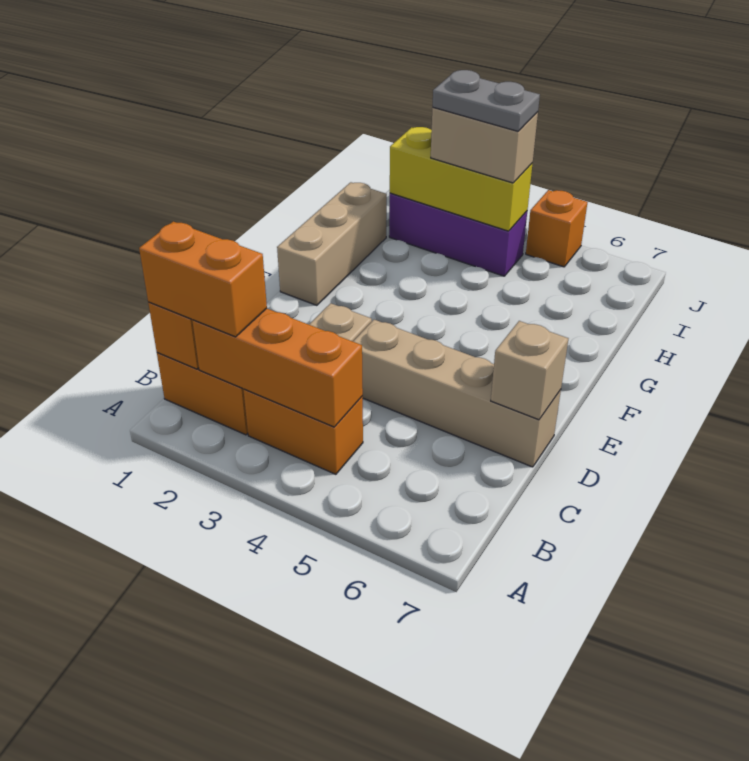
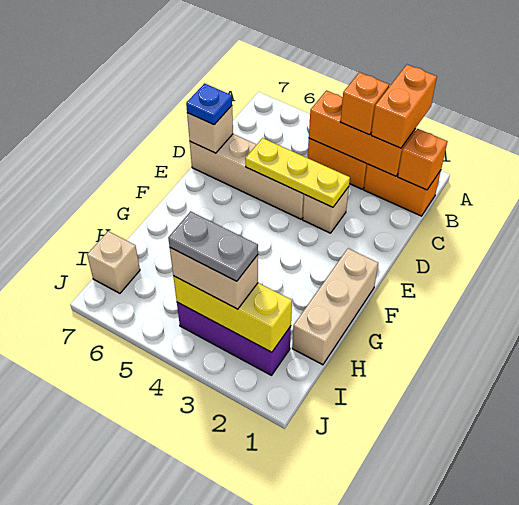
orange brick B1:B2 level 3 -> orange brick A2:B2 level 3
none -> yellow plate D3:D5 level 2
none -> blue plate D7 level 3
none -> tan brick I7 level 1
orange brick J5 level 1 -> orange brick B3 level 3

